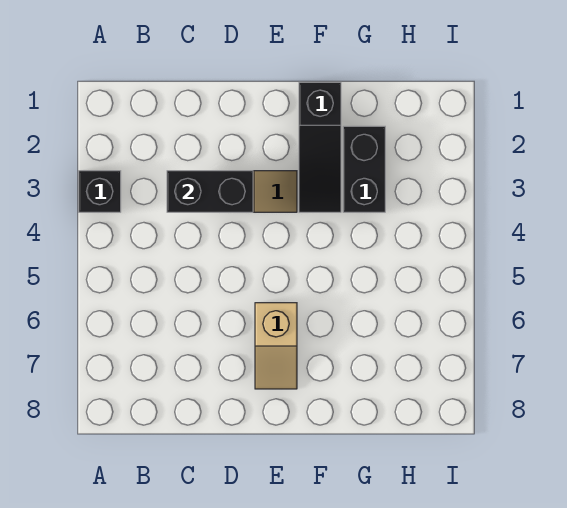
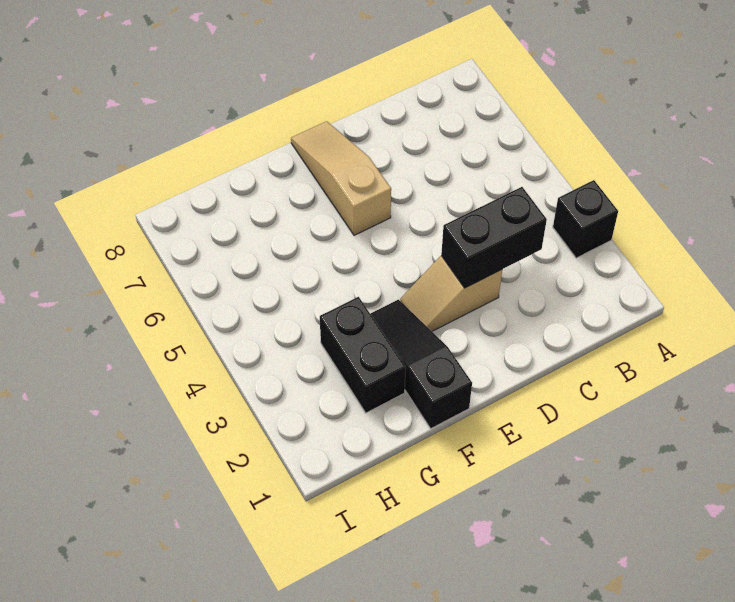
tan slope E6:E7 level 1 top 6 -> tan slope E6:E8 level 1 top 6

